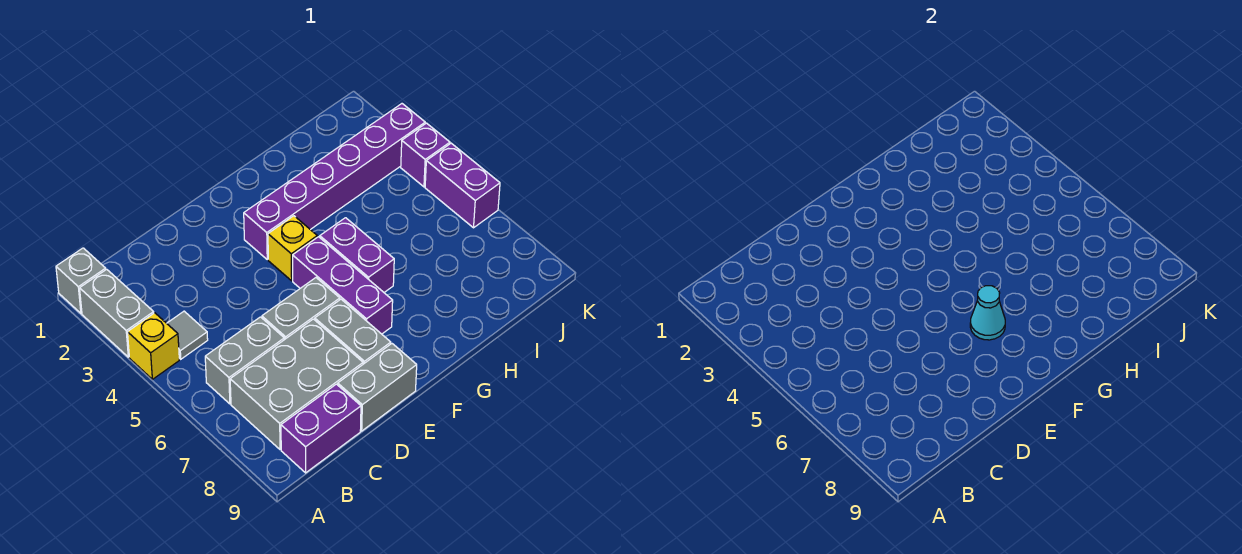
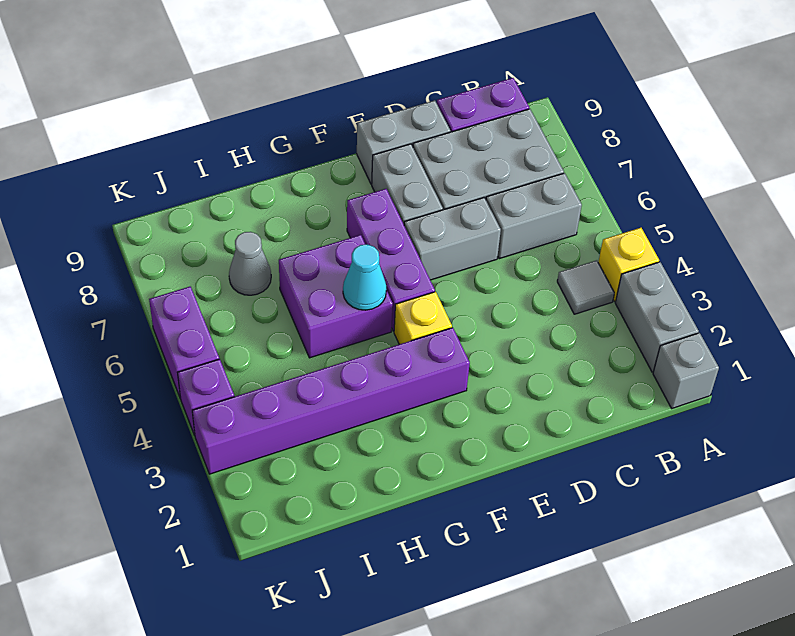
cyan cone F7 level 2 -> cyan cone G5 level 2
purple brick G5:G6 level 1 -> purple brick G5:H6 level 1
none -> grey cone I7 level 1

